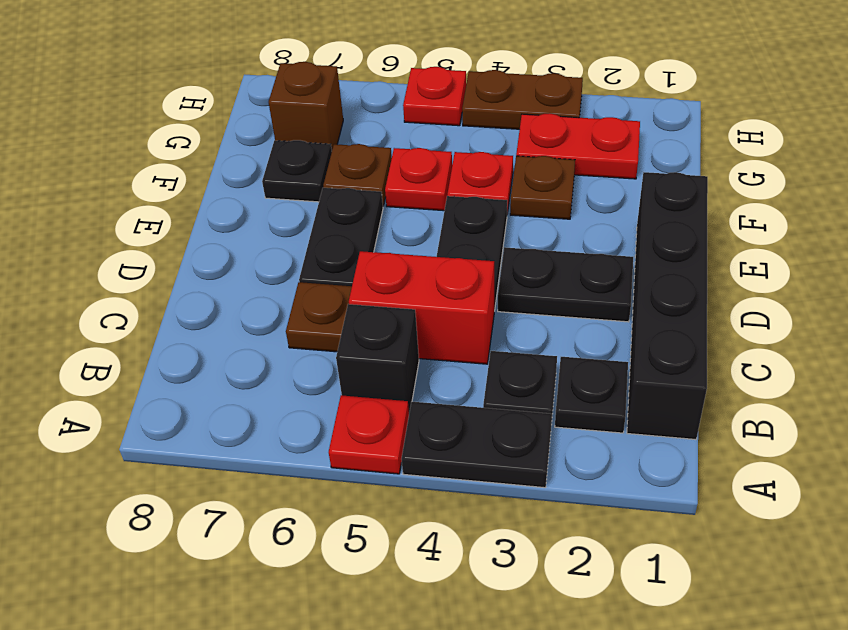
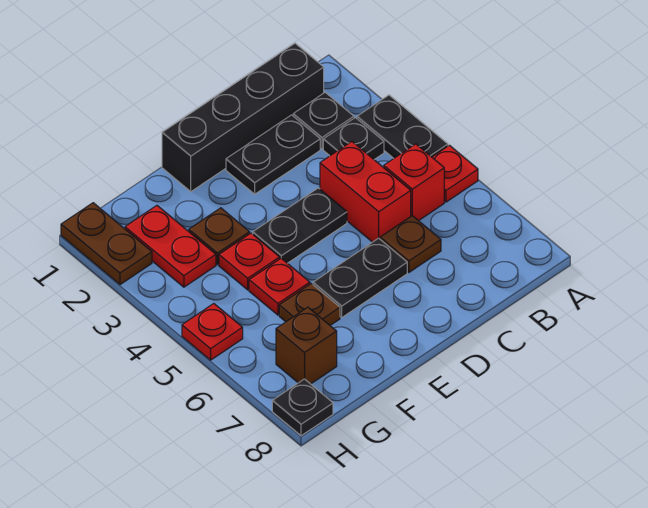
black brick B5 level 1 -> red brick B5 level 1
black plate D2:D3 level 1 -> black plate C2:D2 level 1
black plate F7 level 1 -> black plate H8 level 1
brown plate H3:H4 level 1 -> brown plate H1:H2 level 1

